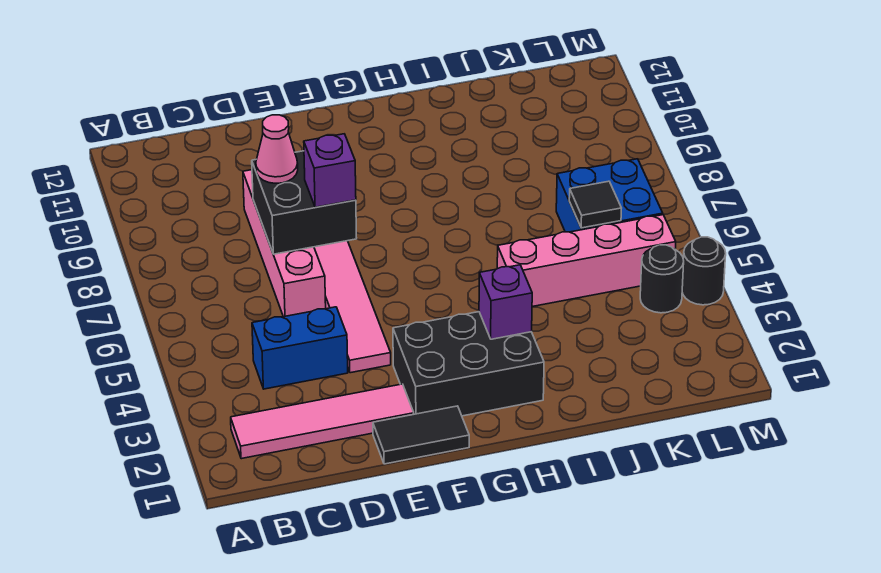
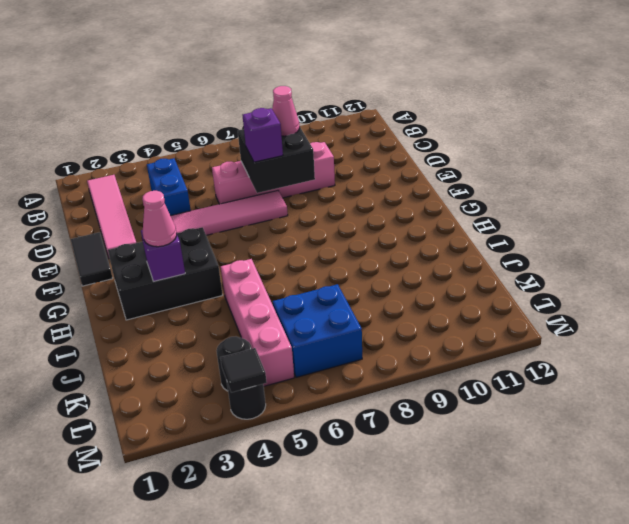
black brick F2:H3 level 1 -> black brick G2:H4 level 1
none -> pink cone H3 level 3
black tile K6 level 2 -> black tile M4 level 2

